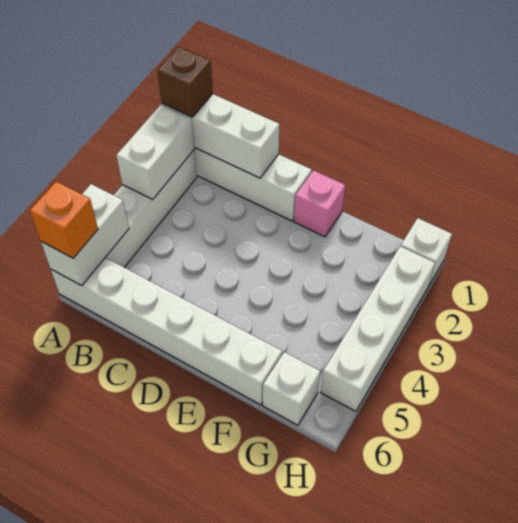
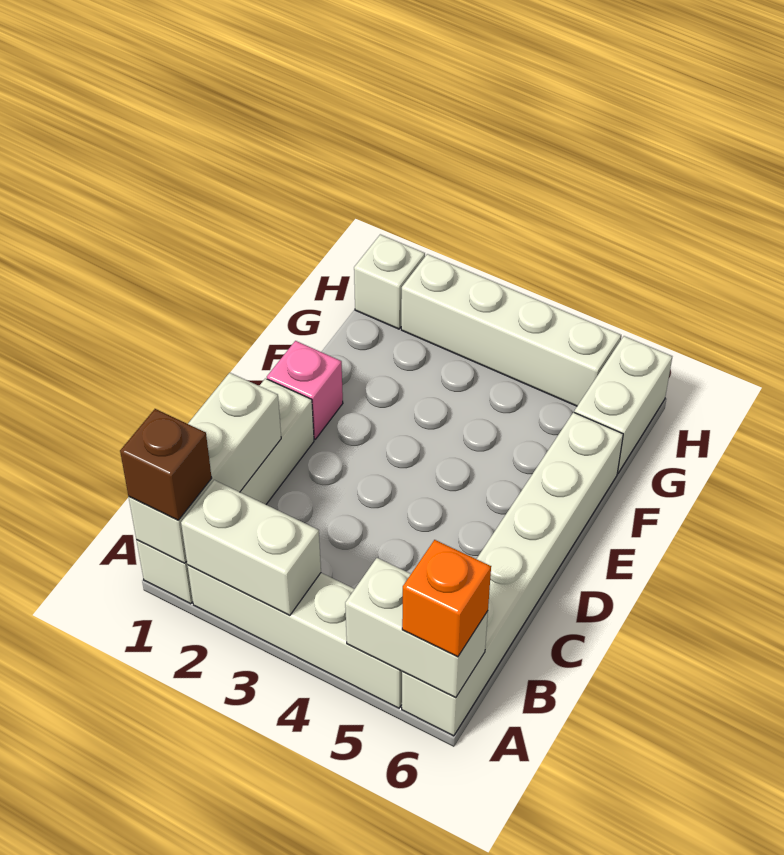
white brick G6 level 1 -> white brick G6:H6 level 1

